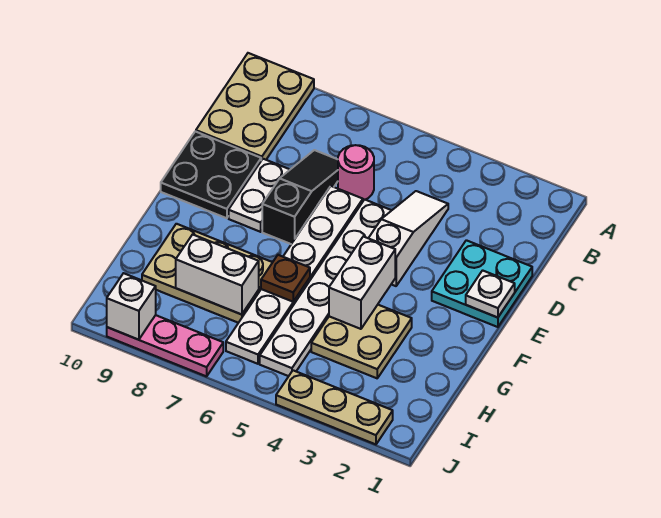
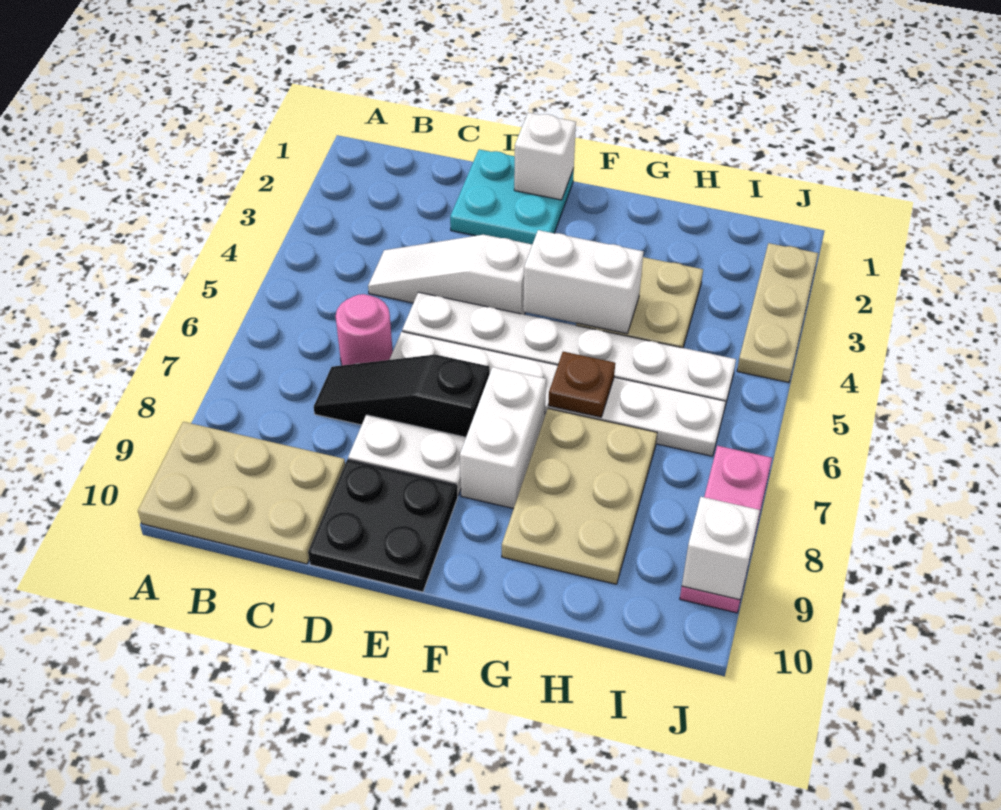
white plate E1 level 2 -> white brick E1 level 2
white brick H7:H8 level 2 -> white brick F7:F8 level 1

